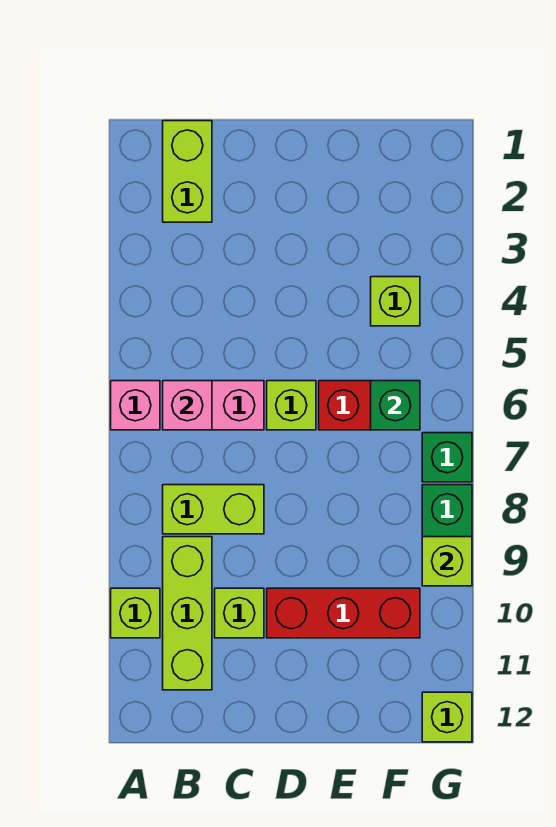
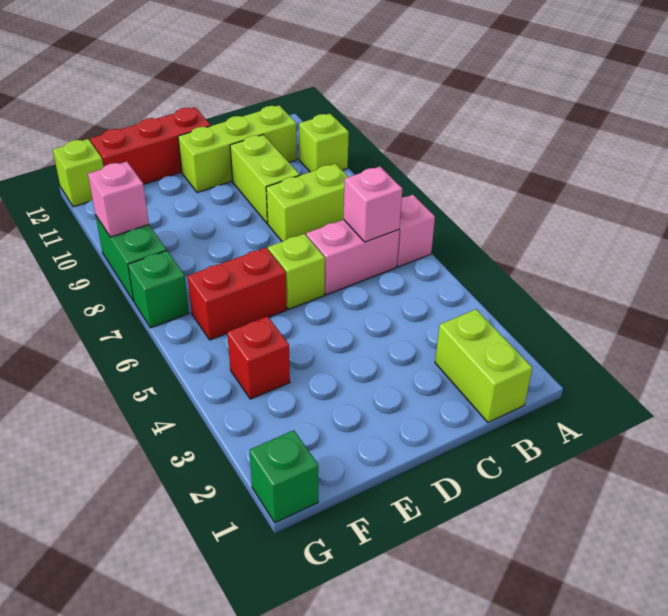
lime brick B9:B11 level 1 -> lime brick B11:D11 level 1
lime brick C10 level 1 -> lime brick C9:C10 level 1
red brick D10:F10 level 1 -> red brick D12:F12 level 1
lime brick F4 level 1 -> red brick F4 level 1
green brick F6 level 2 -> green brick G1 level 1
lime brick G9 level 2 -> pink brick G9 level 2

